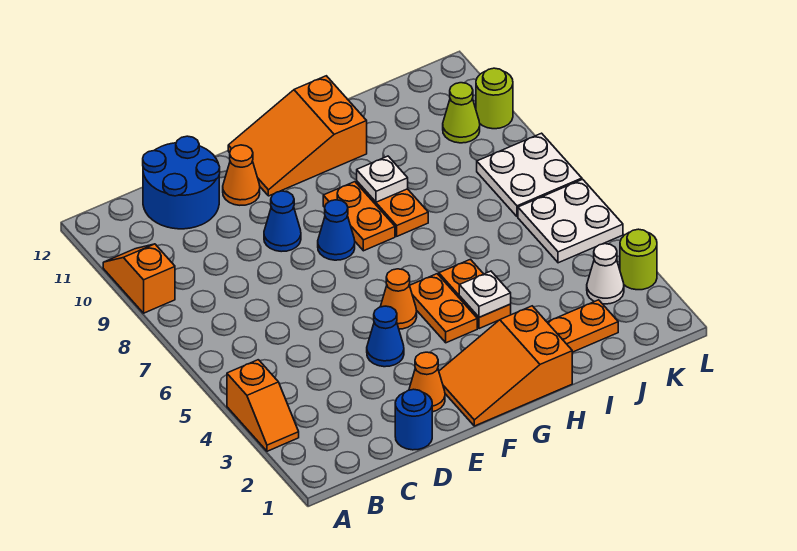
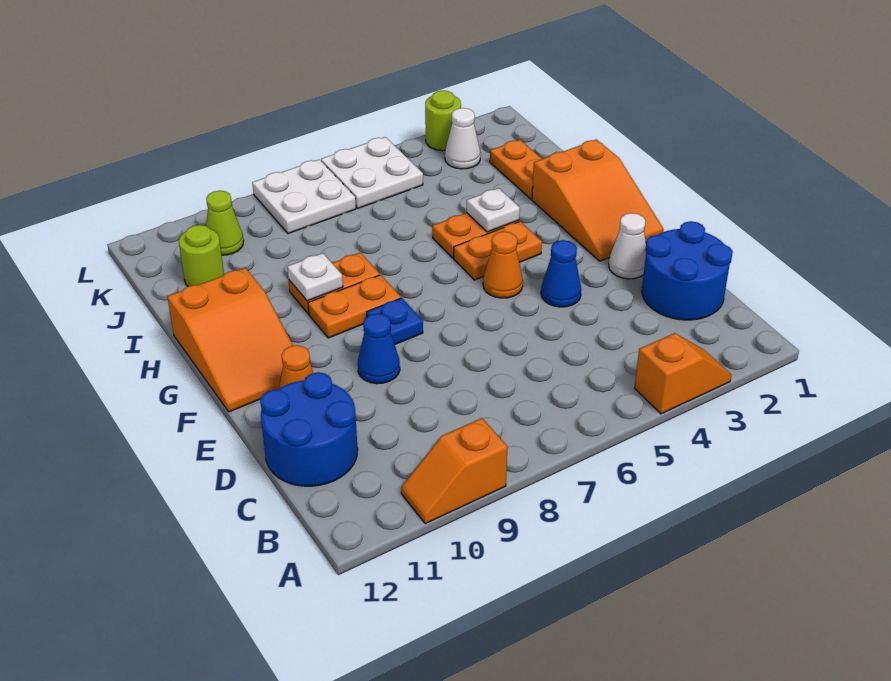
blue round brick D1 level 1 -> blue round brick C1:D2 level 1
orange cone E2 level 1 -> white cone E2 level 1
blue cone F8 level 1 -> blue plate F8 level 1
lime round brick L10 level 1 -> lime round brick J11 level 1

